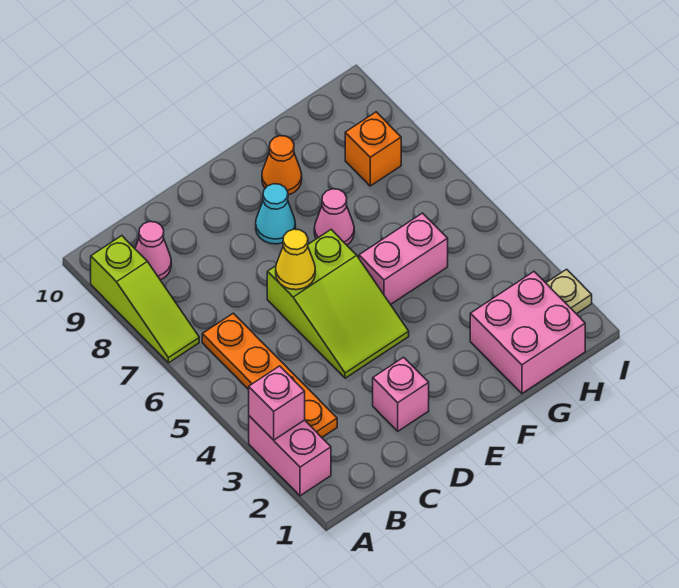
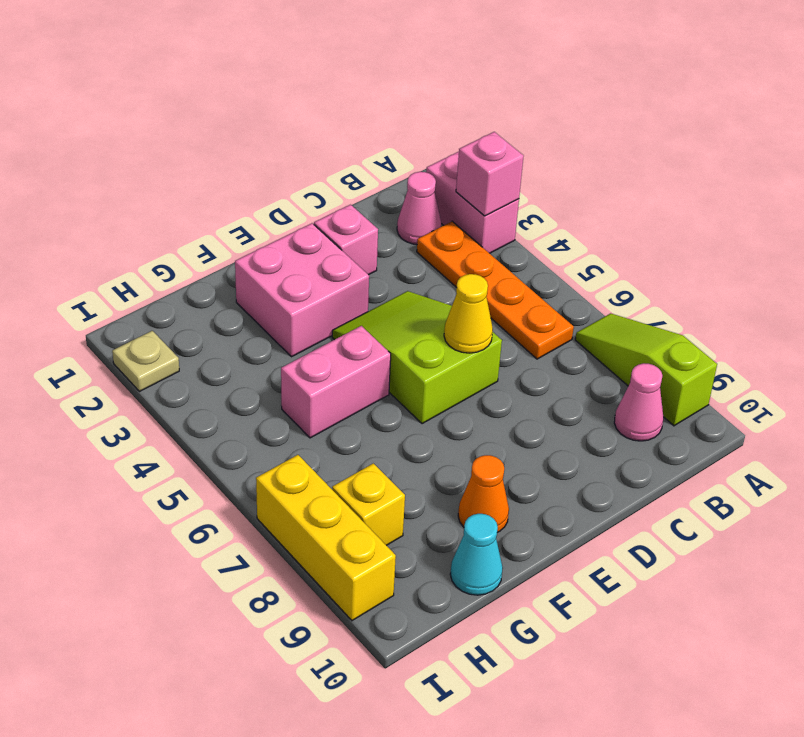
cyan cone E8 level 1 -> cyan cone G10 level 1
pink cone F7 level 1 -> pink cone B2 level 1
pink brick G1:H2 level 1 -> pink brick E2:F3 level 1
orange brick H8 level 1 -> yellow brick H8 level 1
none -> yellow brick I7:I9 level 1

